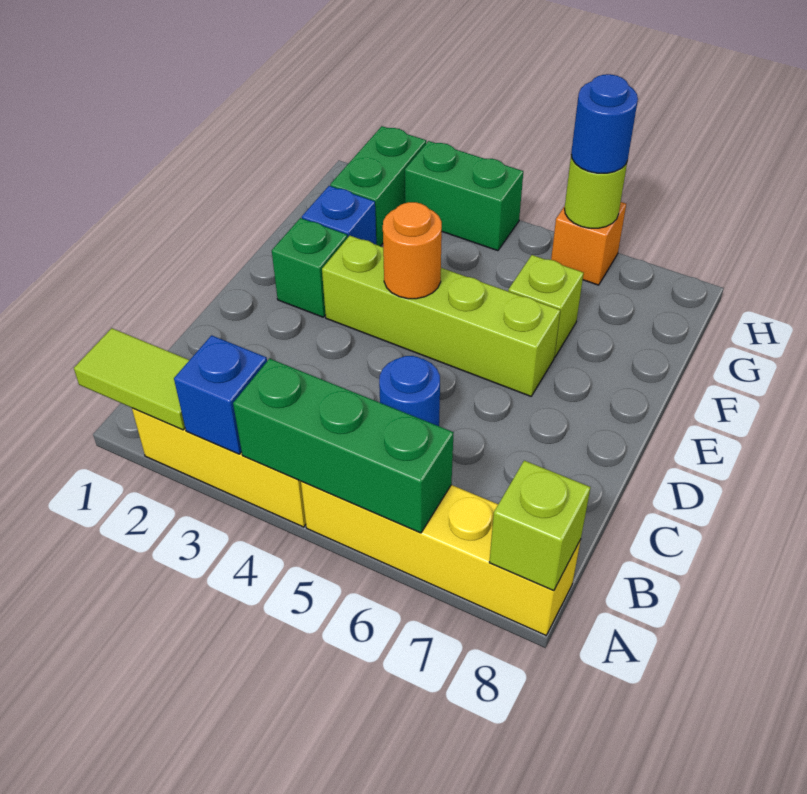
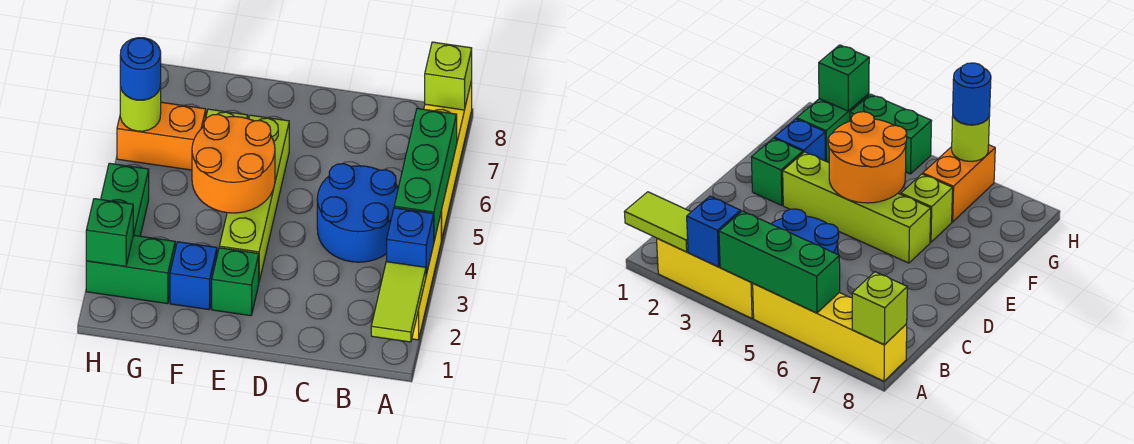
blue round brick C5 level 1 -> blue round brick B4:C5 level 1
orange round brick E4 level 2 -> orange round brick E4:F5 level 2
none -> green brick H2 level 2
orange brick H6 level 1 -> orange brick G6:H6 level 1

